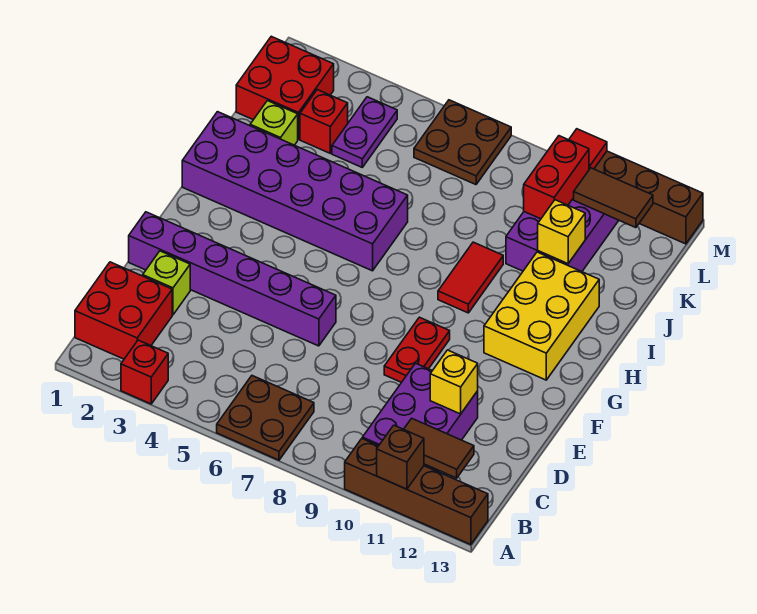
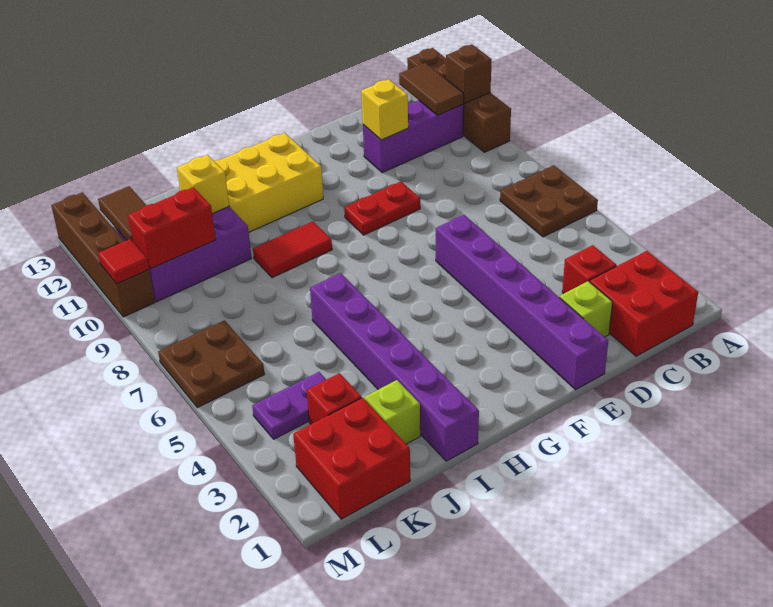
red brick A3 level 1 -> red brick C3 level 1
purple brick B10:D11 level 1 -> purple brick B11:D11 level 1
purple brick H1:I6 level 1 -> purple brick I1:I6 level 1

